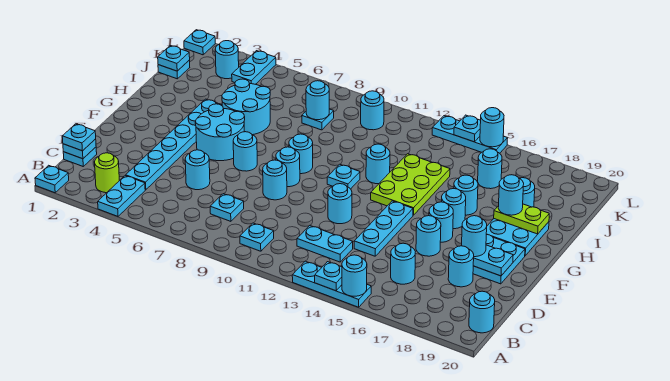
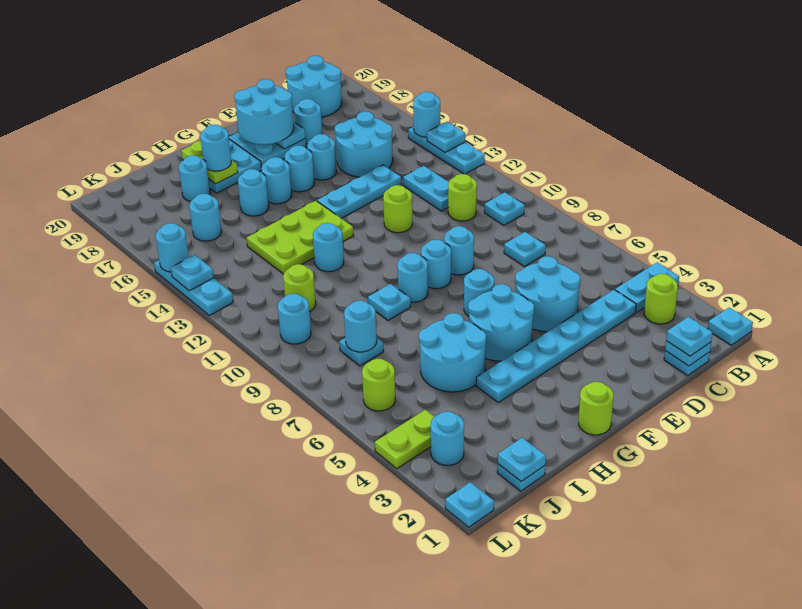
cyan round brick B20 level 1 -> cyan round brick B19:C20 level 1
none -> lime round brick C11 level 1
cyan round brick C16 level 1 -> cyan round brick C15:D16 level 1
cyan round brick D6 level 1 -> cyan round brick D5:E6 level 1
cyan round brick E12 level 1 -> lime round brick E12 level 1
cyan round brick E18 level 3 -> cyan round brick E18:F19 level 3
none -> lime round brick G1 level 1
cyan plate G11 level 1 -> cyan plate H9 level 1
none -> lime round brick J11 level 1
cyan plate K4:L4 level 1 -> lime plate K4:L4 level 1
none -> lime round brick K6 level 1

